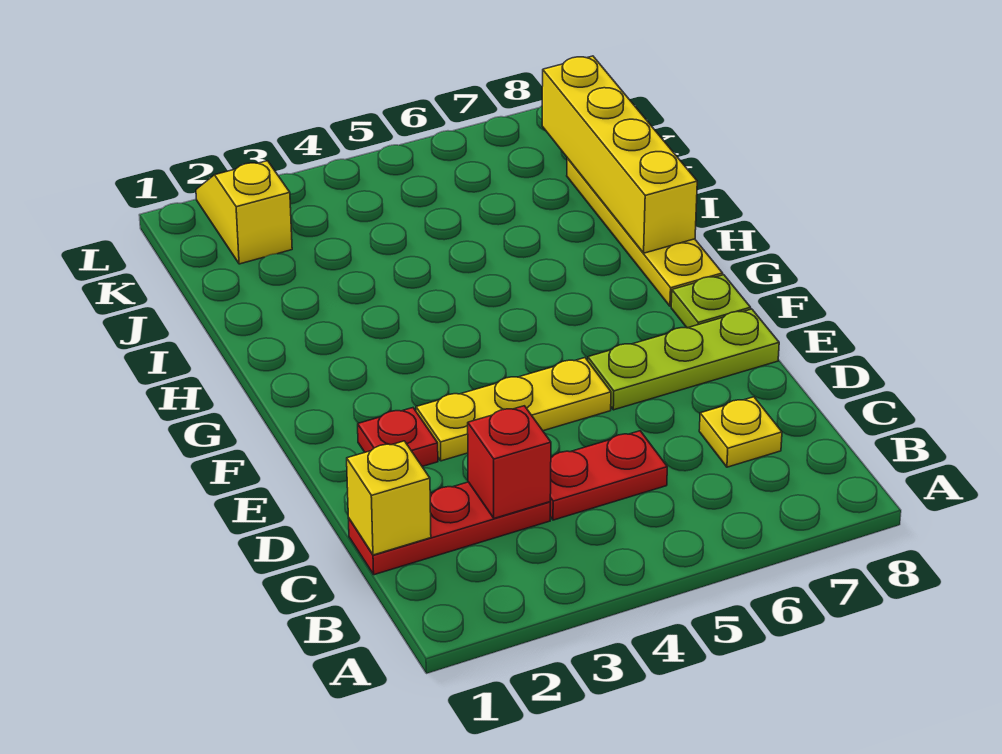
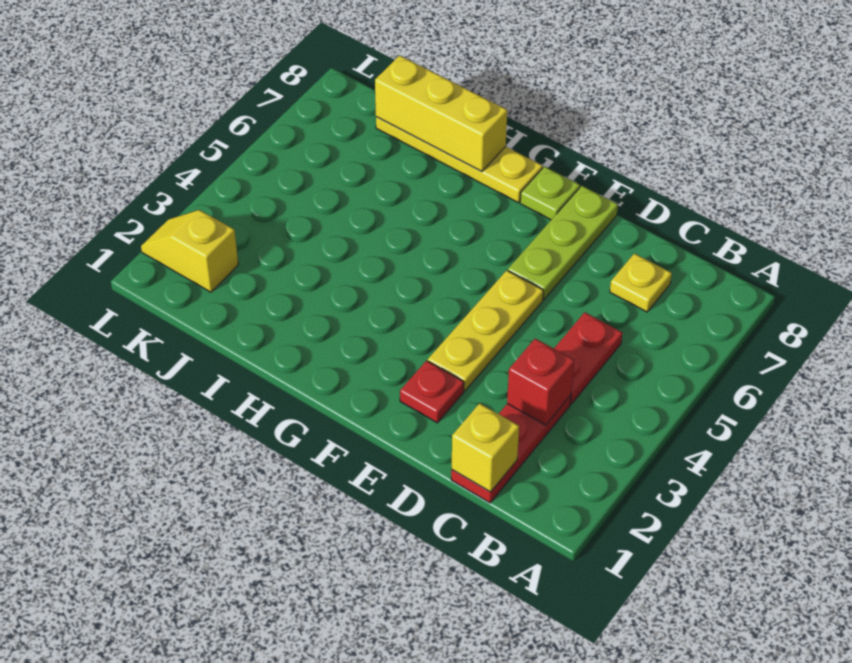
yellow brick H8:K8 level 2 -> yellow brick H8:J8 level 2

